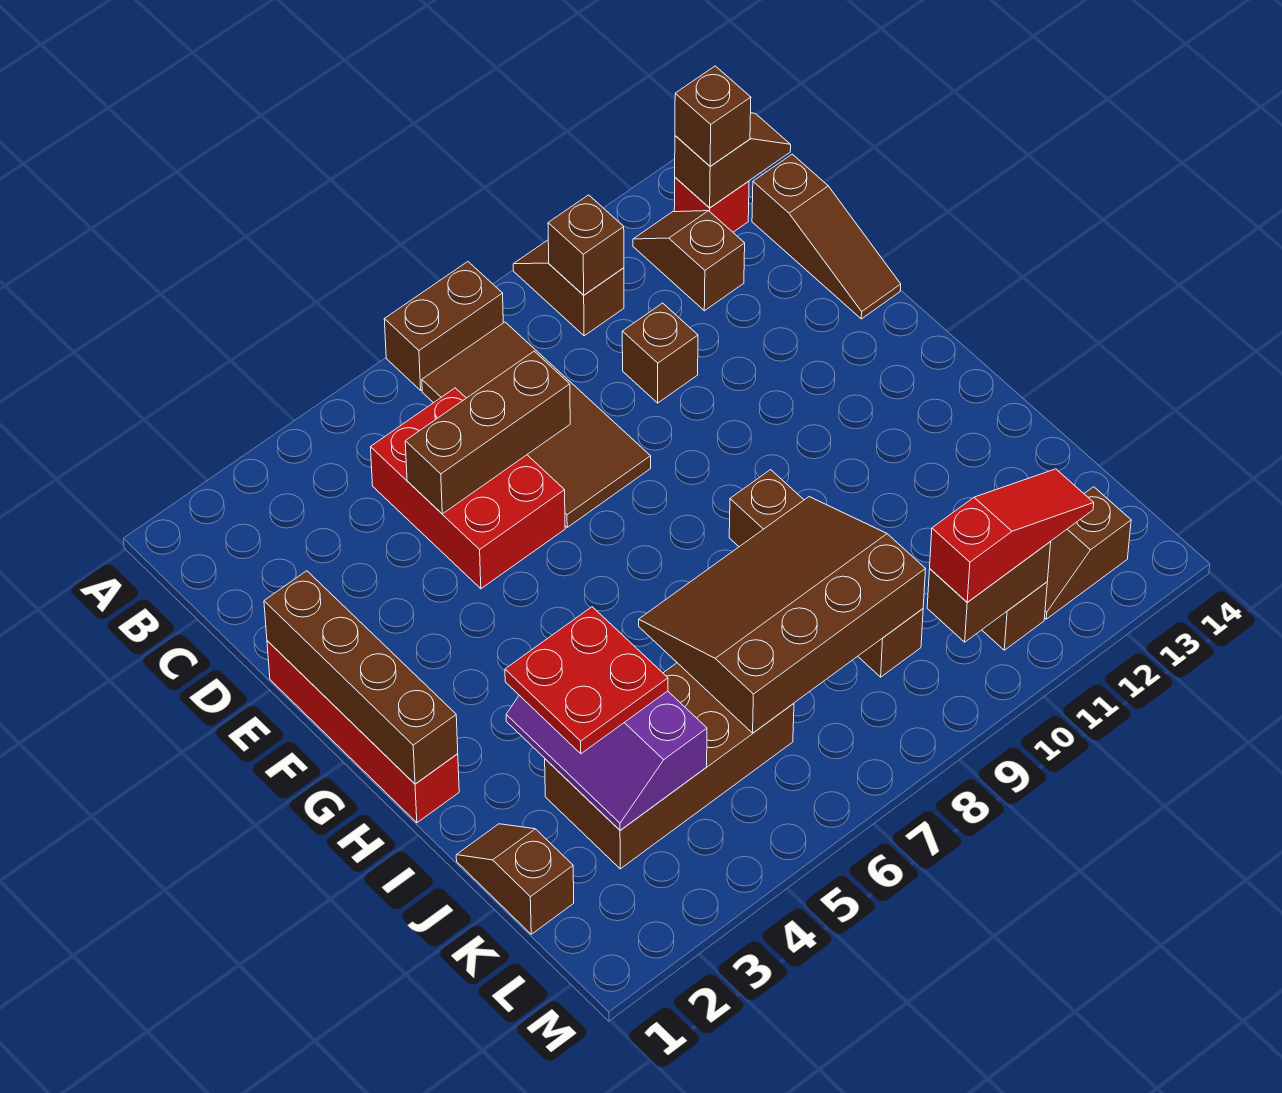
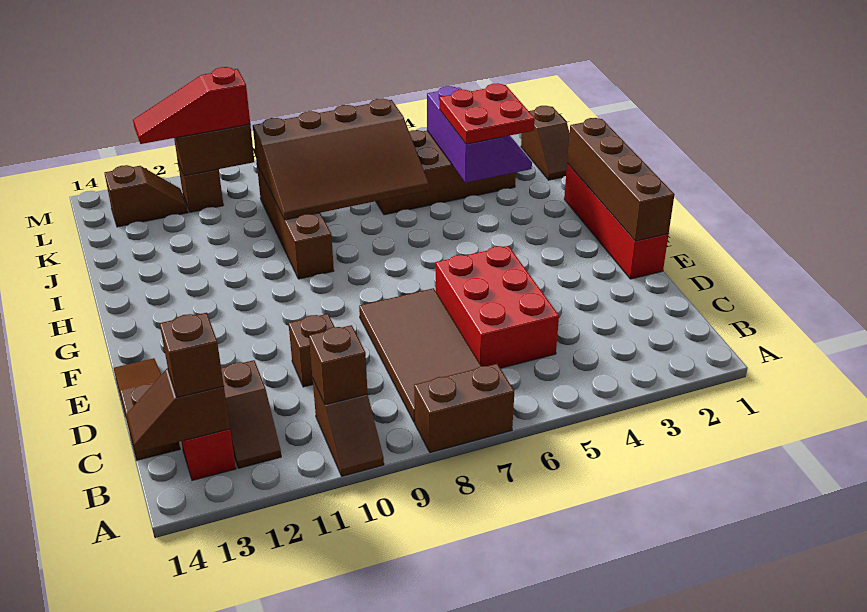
brown brick D5:D7 level 2 -> none

